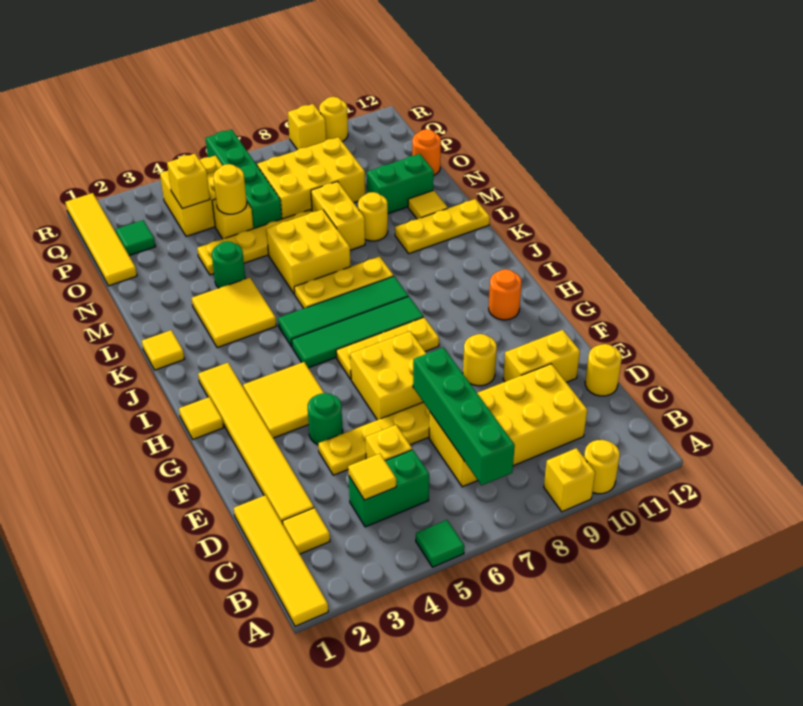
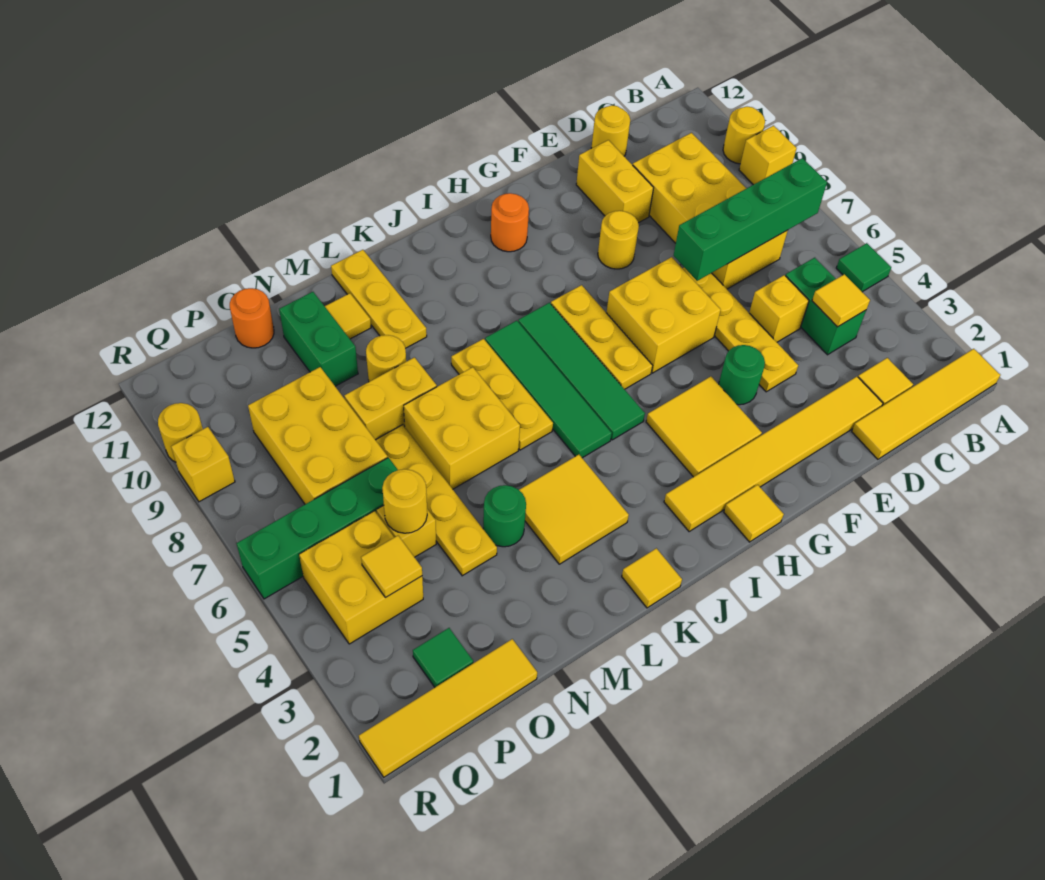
yellow brick P4 level 2 -> yellow tile P4 level 2

